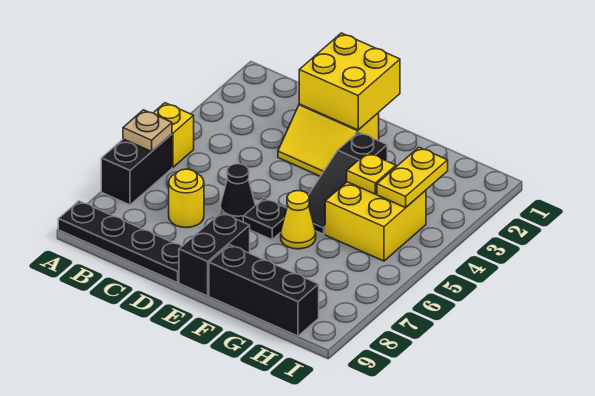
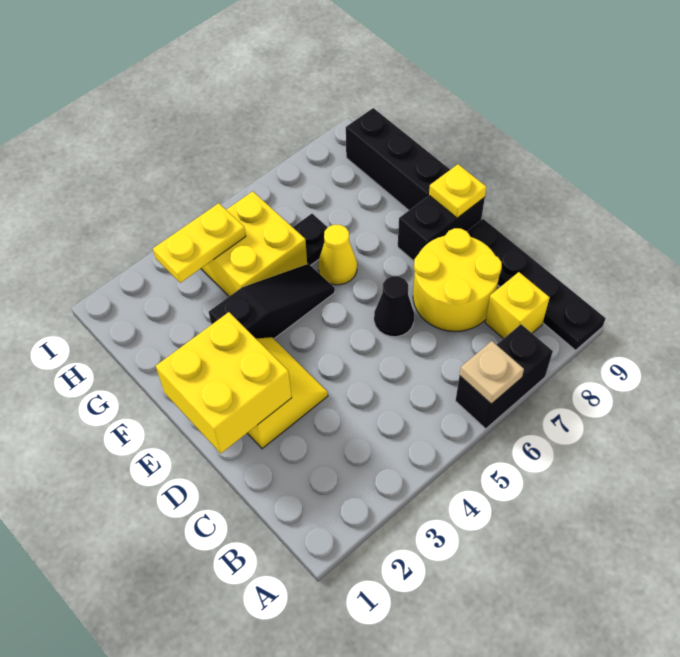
yellow brick A5 level 1 -> yellow brick B8 level 1
yellow round brick C7 level 1 -> yellow round brick C7:D8 level 1
black plate E6 level 1 -> black plate G6 level 1
yellow plate G4 level 2 -> yellow plate E9 level 2

